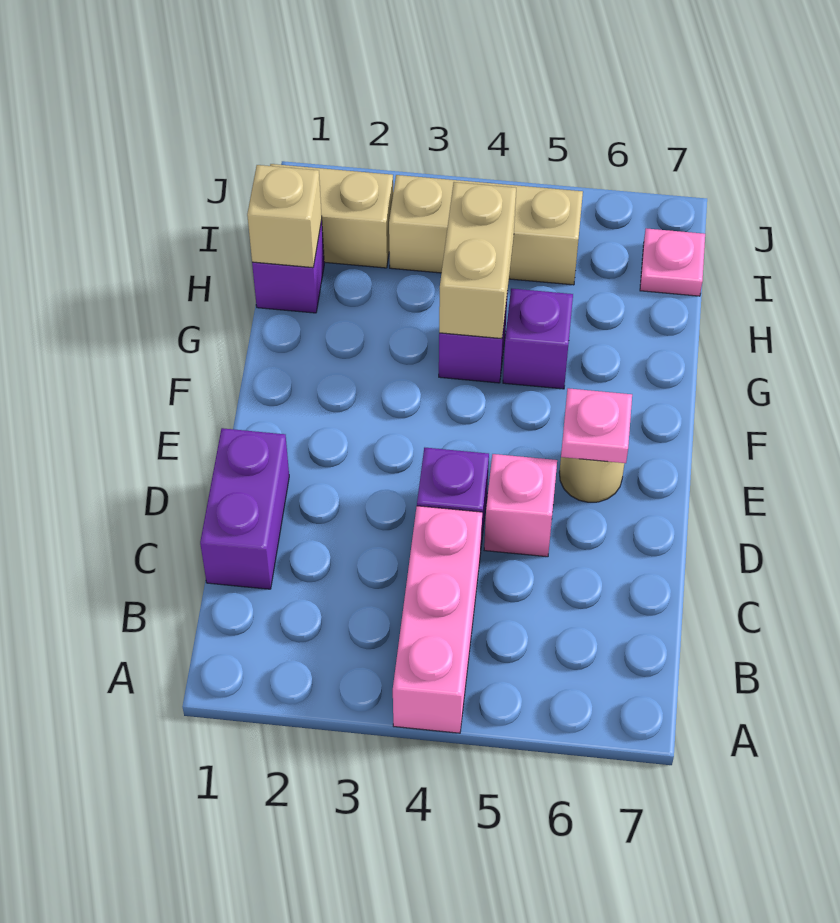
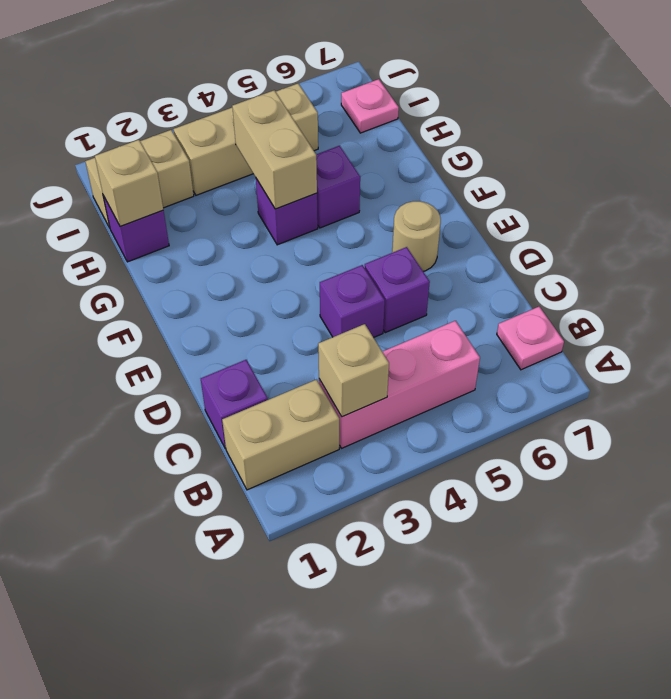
pink brick A4:C4 level 1 -> pink brick B3:B5 level 1
none -> tan brick B1:B2 level 1
none -> tan brick B3 level 2
purple brick C1:D1 level 1 -> purple brick C1 level 1
pink brick D5 level 1 -> purple brick D5 level 1
pink plate E6 level 2 -> pink plate B7 level 1

